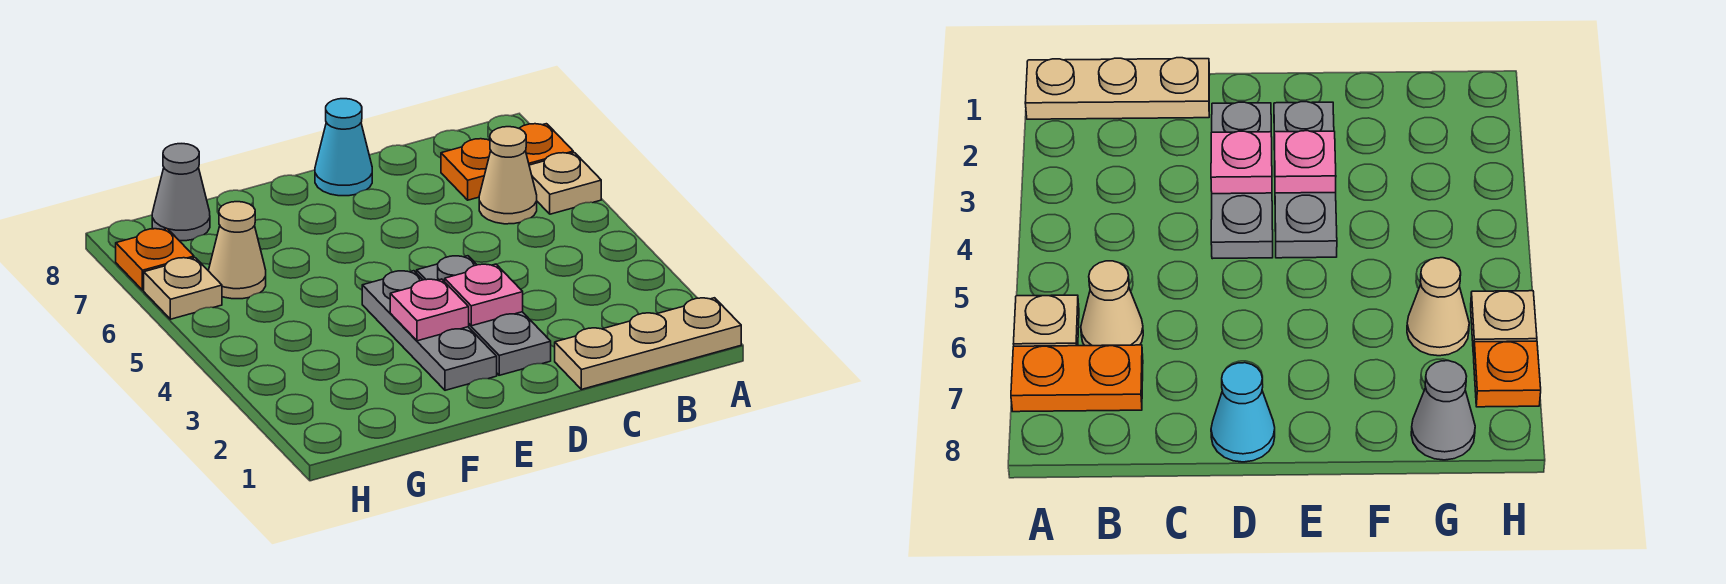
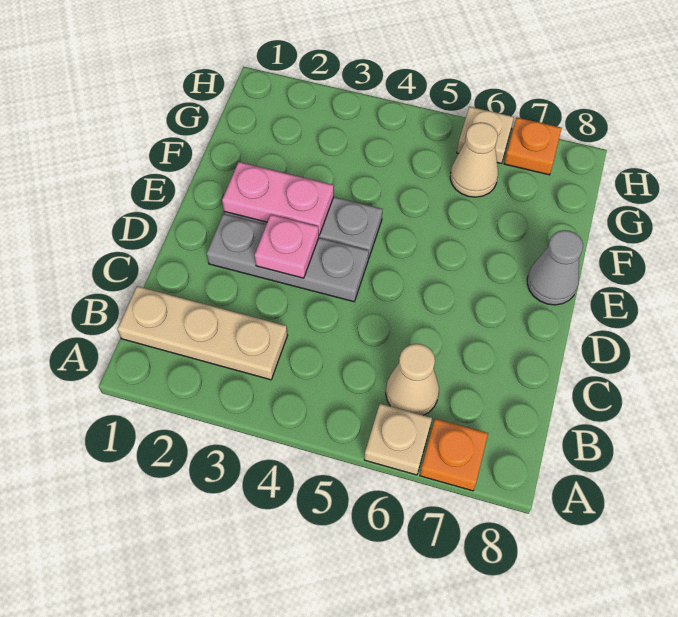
tan plate A1:C1 level 1 -> tan plate B1:B3 level 1
orange plate A7:B7 level 1 -> orange plate A7 level 1
cyan cone D8 level 1 -> none
pink plate E3 level 2 -> pink plate E2:E3 level 2
grey cone G8 level 1 -> grey cone E8 level 1

